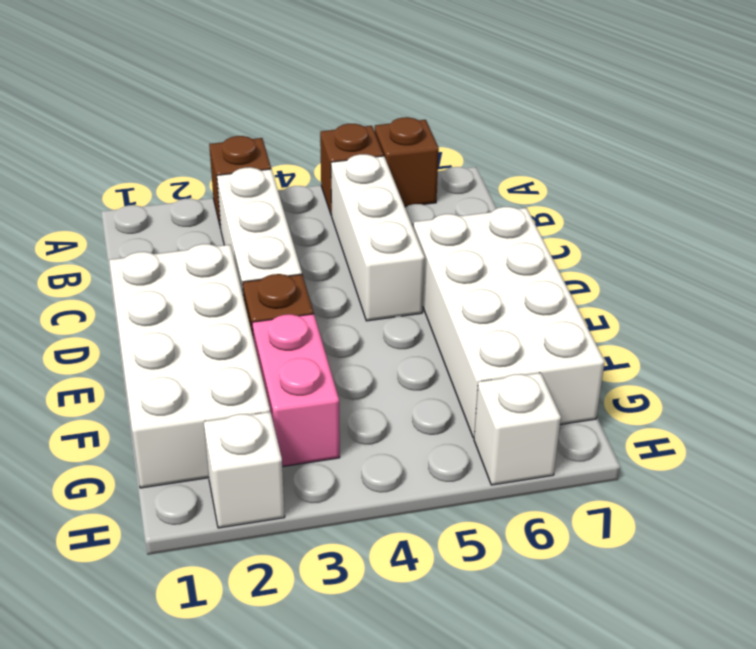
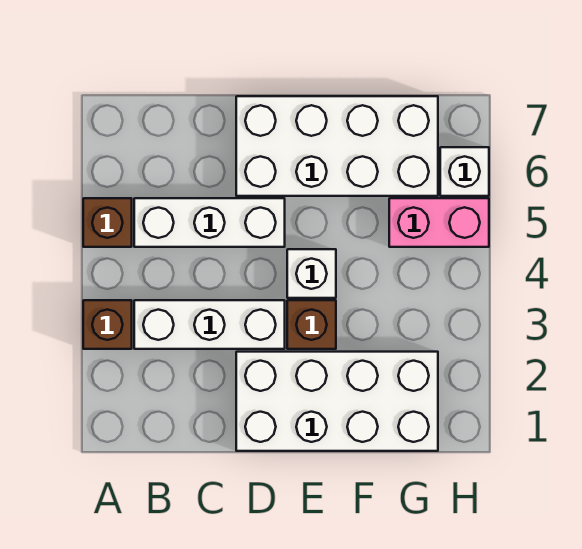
brown brick A6 level 1 -> none
pink brick F3:G3 level 1 -> pink brick G5:H5 level 1
white brick H2 level 1 -> white brick E4 level 1

